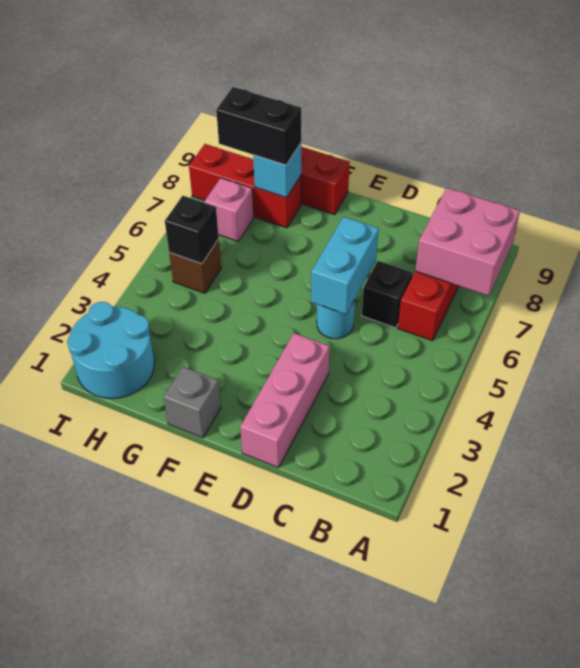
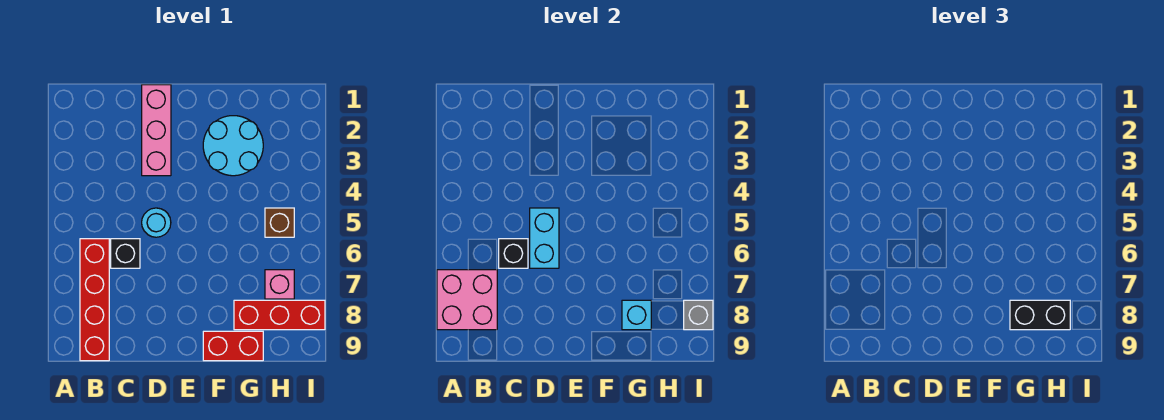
grey brick F1 level 1 -> grey brick I8 level 2
cyan round brick H1:I2 level 1 -> cyan round brick F2:G3 level 1
black brick H5 level 2 -> black brick C6 level 2

